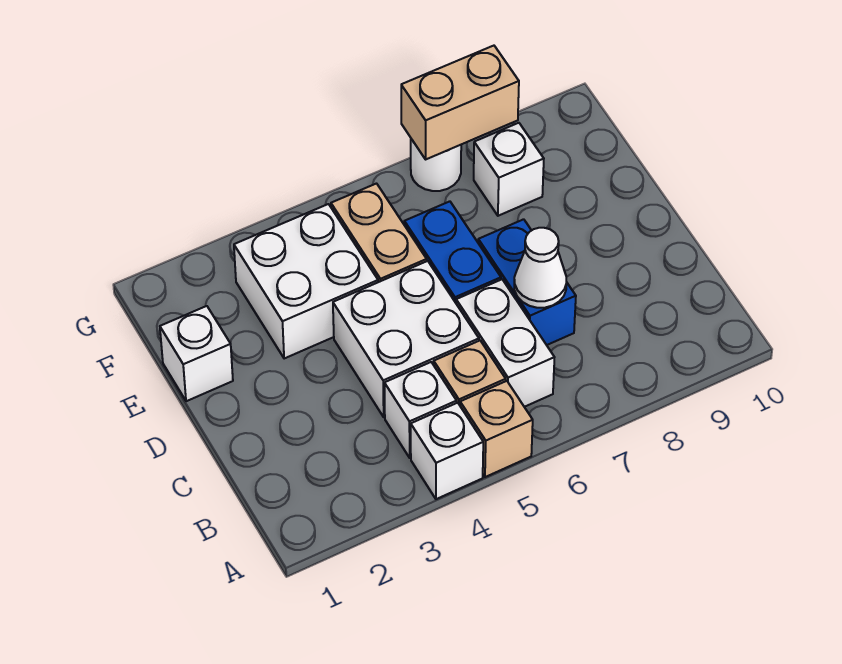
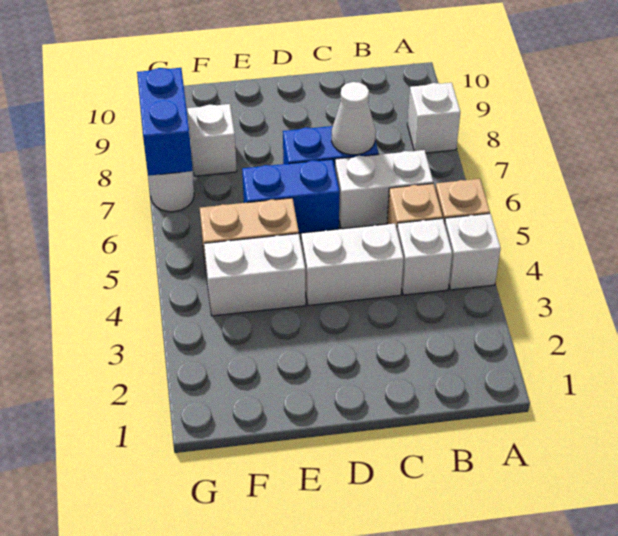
white brick C4:D5 level 1 -> white brick C4:D4 level 1
white brick E1 level 1 -> white brick A8 level 1
white brick E3:F4 level 1 -> white brick E4:F4 level 1
tan brick G7:G8 level 2 -> blue brick G7:G8 level 2

